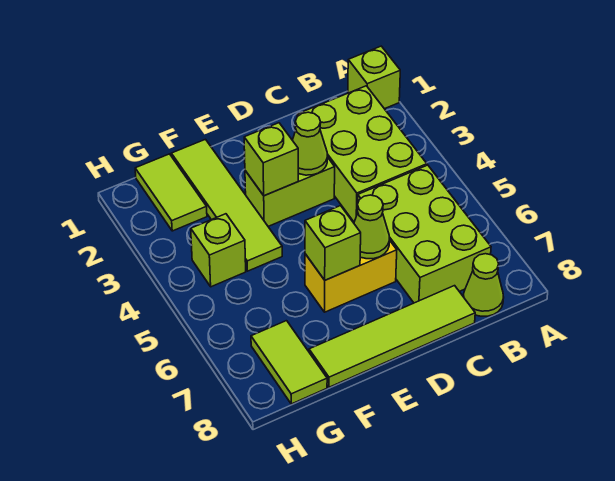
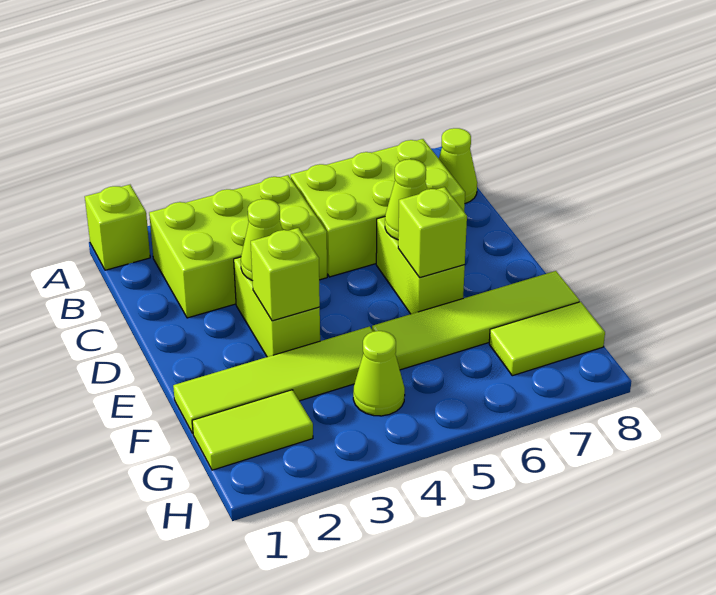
lime tile C8:F8 level 1 -> lime tile F5:F8 level 1
yellow brick D6:E6 level 1 -> lime brick D6:E6 level 1
lime brick G4 level 1 -> lime cone G4 level 1

